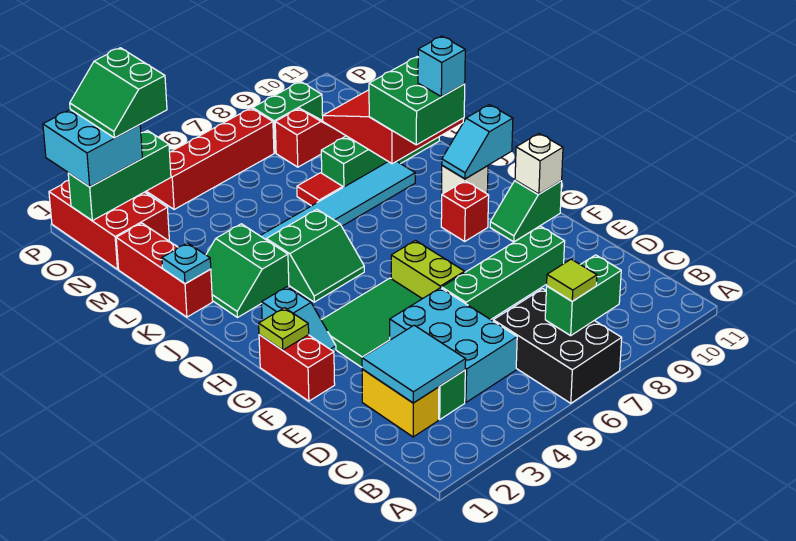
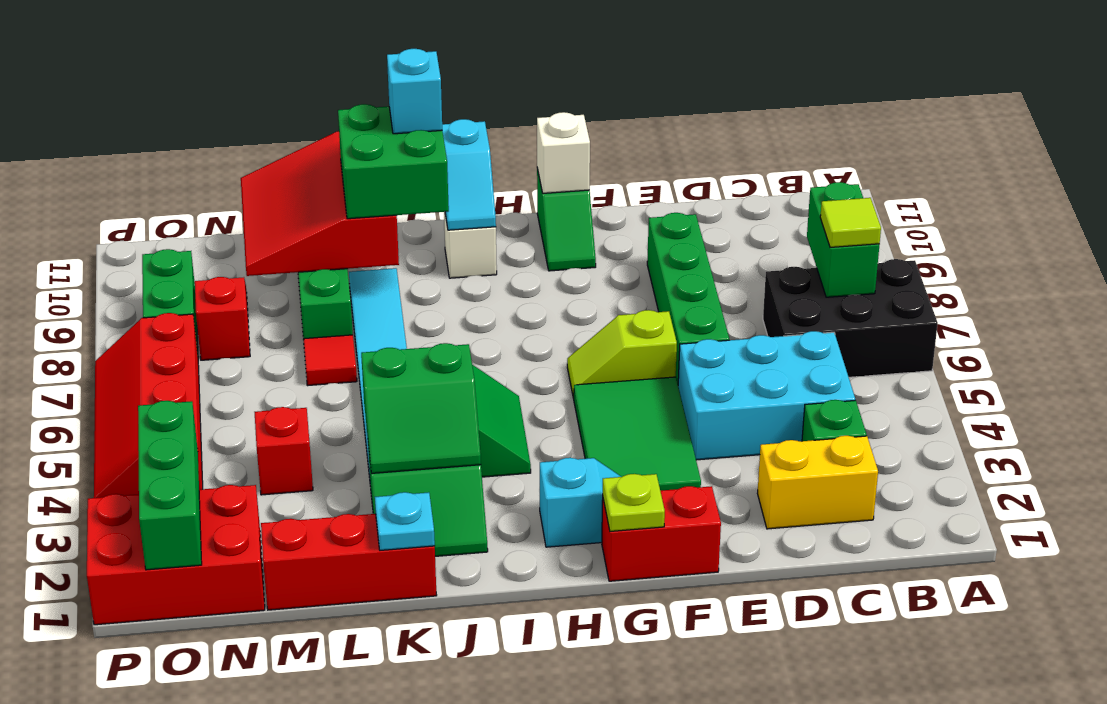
cyan tile C2:D3 level 2 -> none
lime brick F6:G6 level 1 -> lime slope F6:G6 level 1 top F
red brick H9 level 1 -> red brick M4 level 1
cyan brick O1:P2 level 3 -> none
green slope O2:P3 level 4 top 3 -> green slope J3:K4 level 2 top 4

